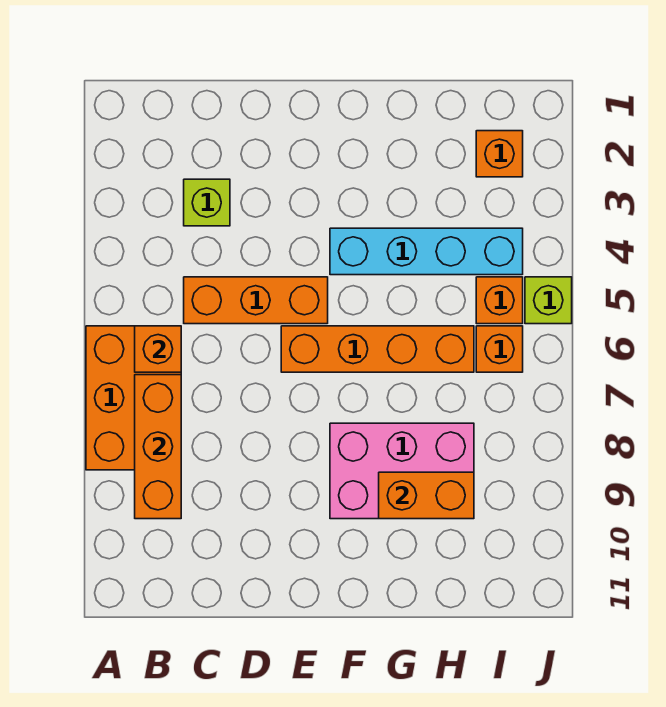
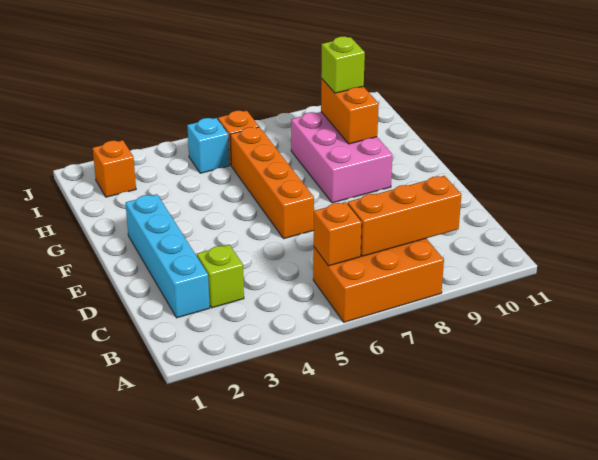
orange brick C5:E5 level 1 -> none
cyan brick F4:I4 level 1 -> cyan brick C2:F2 level 1
orange brick I5 level 1 -> cyan brick I5 level 1
lime brick J5 level 1 -> lime brick H9 level 3

